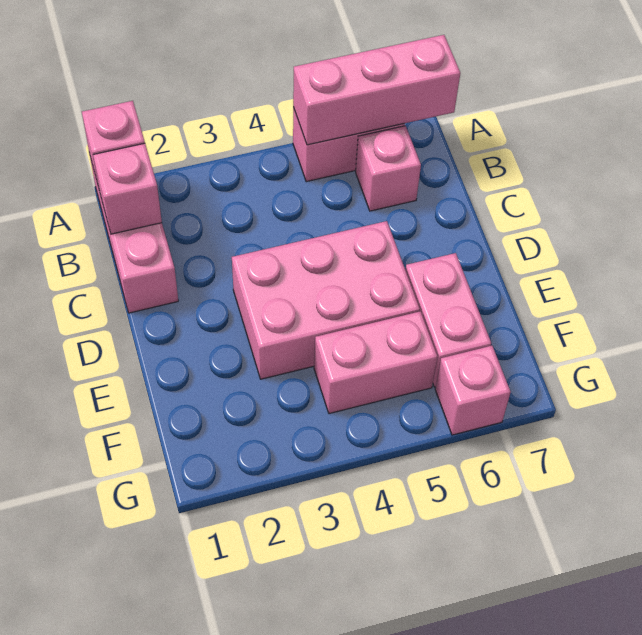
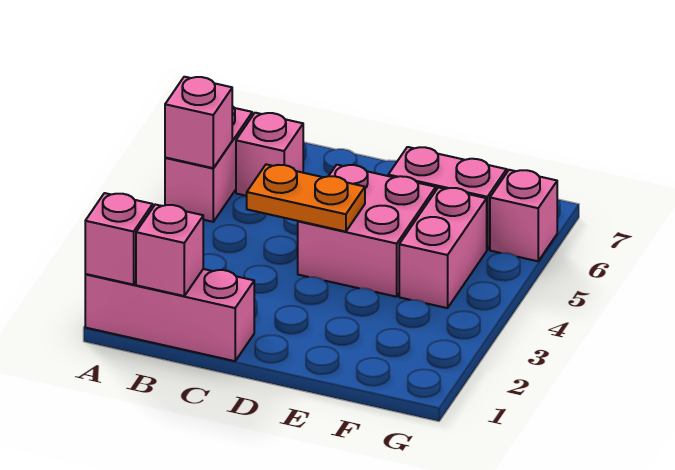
pink brick A5:A7 level 2 -> pink brick A5 level 2
none -> orange plate C4:D4 level 2
pink brick D3:E5 level 1 -> pink brick D4:E5 level 1

